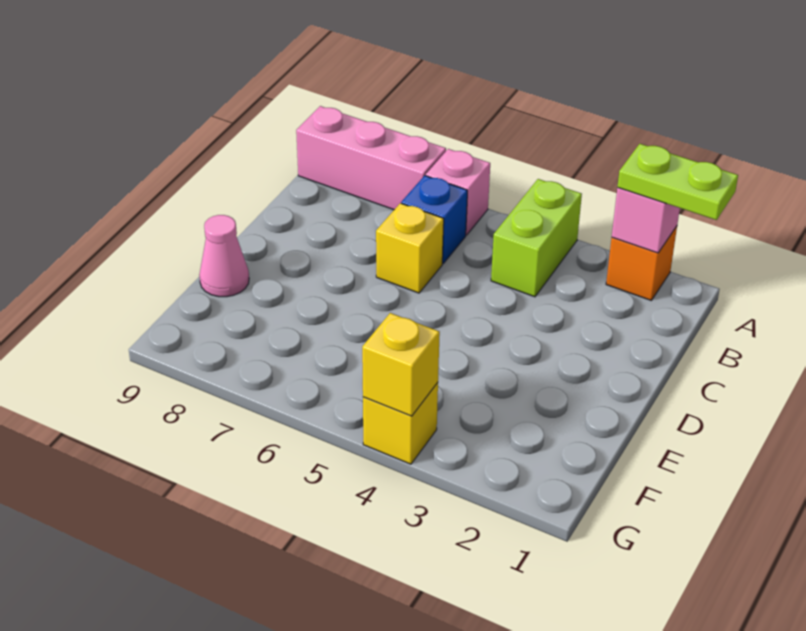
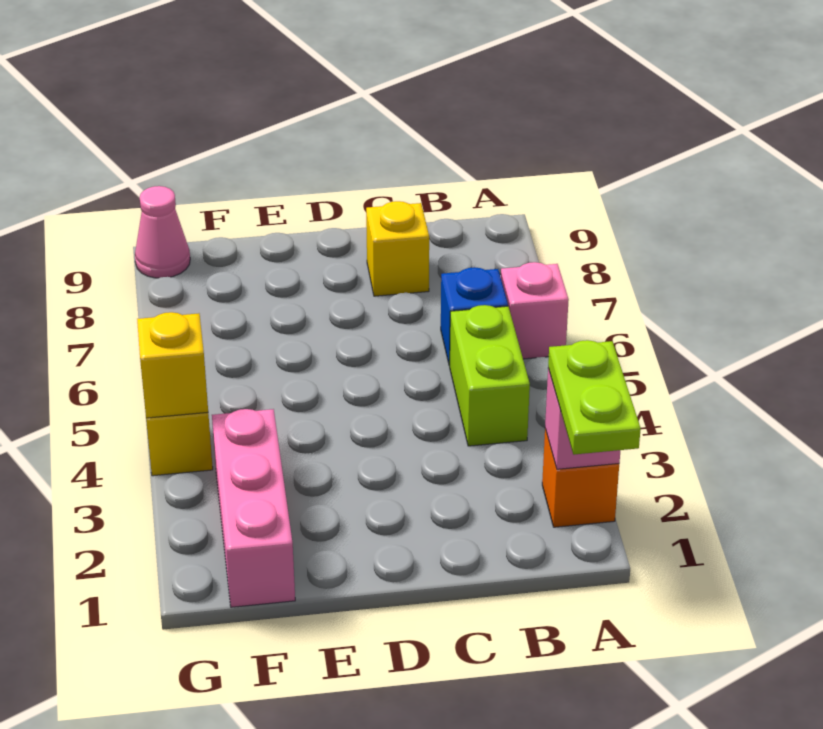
lime brick A4:B4 level 1 -> lime brick B4:B5 level 1
pink brick A7:A9 level 1 -> pink brick F1:F3 level 1
yellow brick C6 level 1 -> yellow brick C8 level 1
pink cone E9 level 1 -> pink cone G9 level 1

